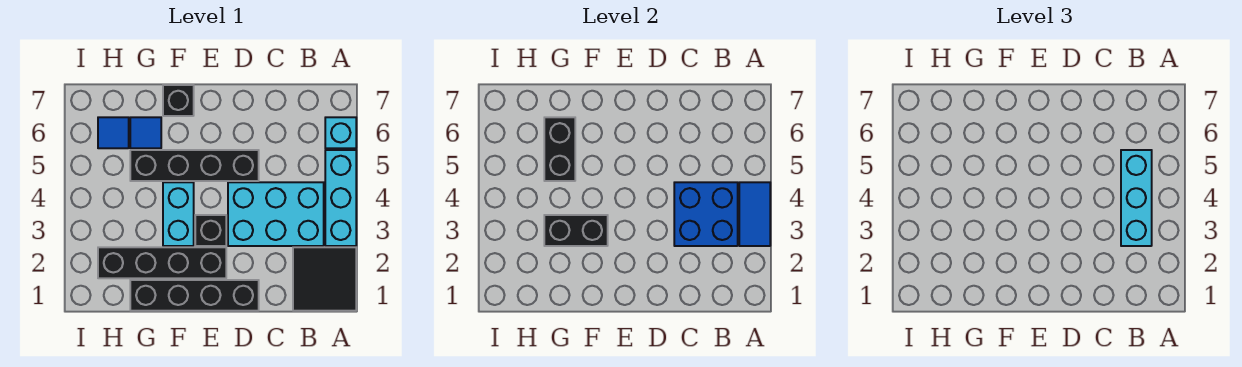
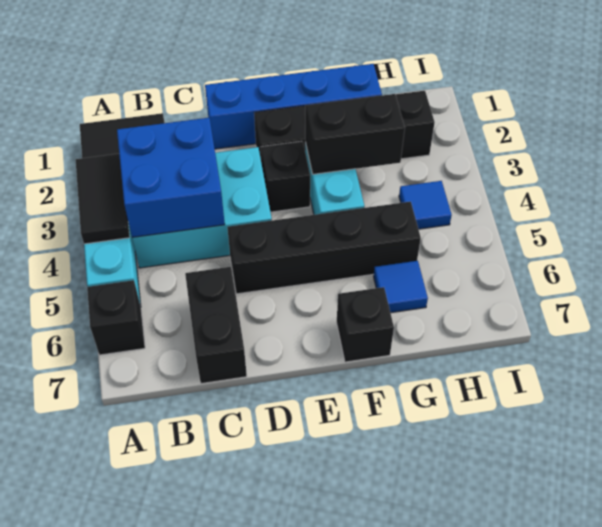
blue tile A3:A4 level 2 -> black tile A3:A4 level 2
cyan brick A6 level 1 -> black brick A6 level 1
cyan brick B3:B5 level 3 -> none
black brick D1:G1 level 1 -> blue brick D1:G1 level 1
black brick G5:G6 level 2 -> black brick C6:C7 level 1
blue tile H6 level 1 -> blue tile H4 level 1

